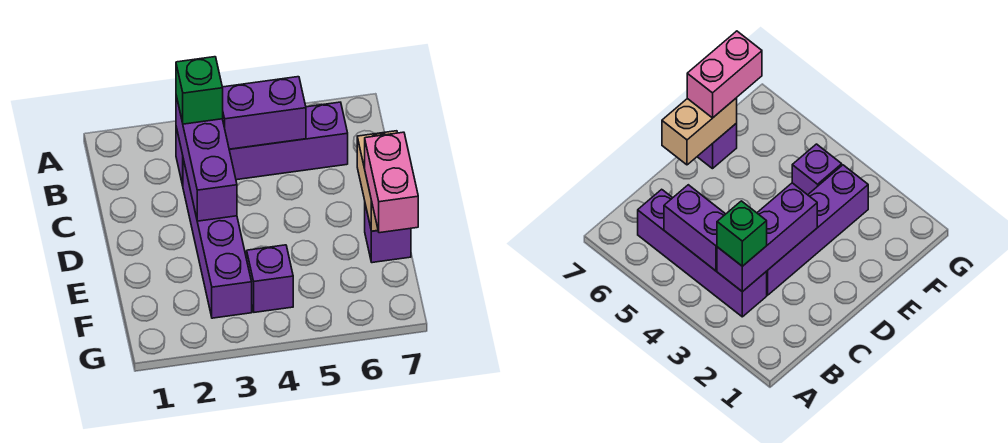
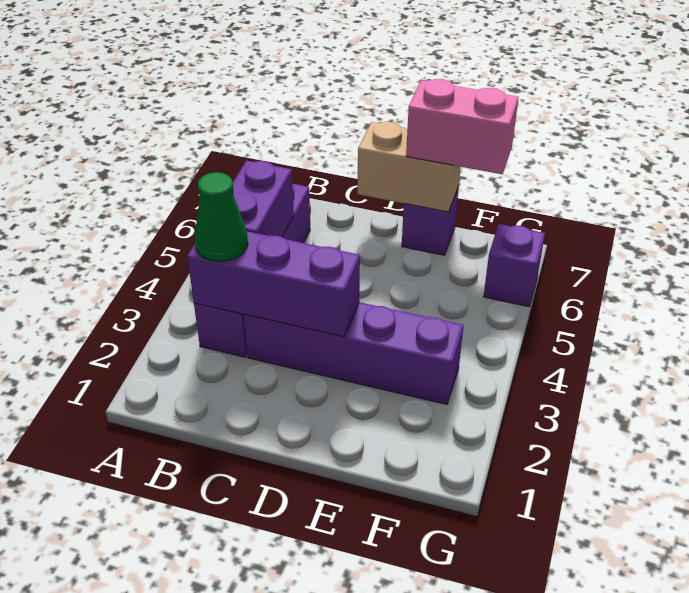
green brick B3 level 3 -> green cone B3 level 3
purple brick F4 level 1 -> purple brick G6 level 1

